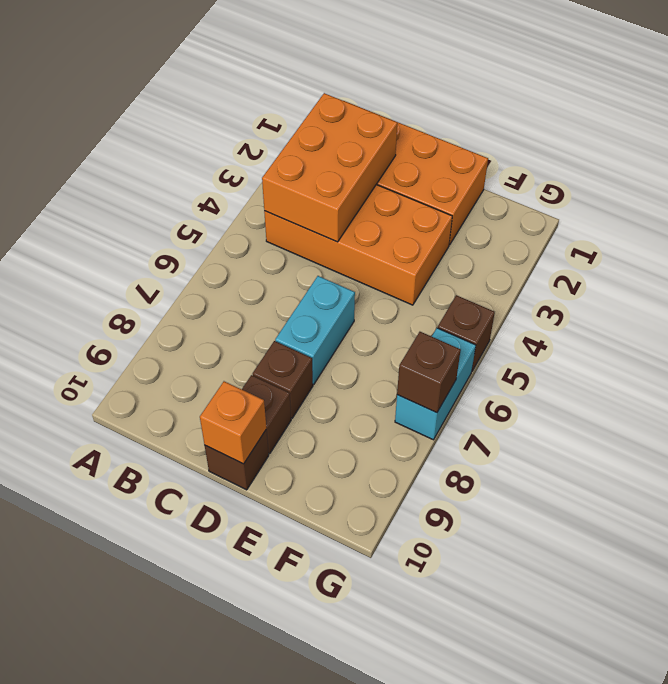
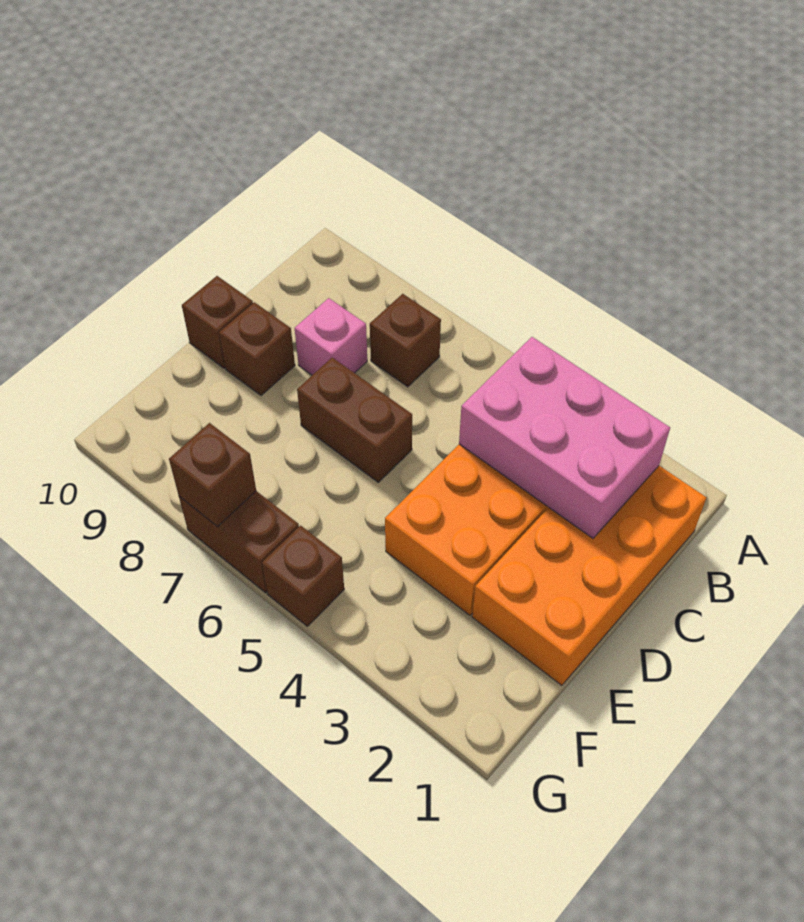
orange brick B2:C4 level 2 -> pink brick B2:C4 level 2
none -> pink brick C8 level 1
cyan brick D6:D7 level 1 -> brown brick D6:D7 level 1
brown brick D8 level 1 -> brown brick B7 level 1
orange brick D10 level 2 -> none
cyan brick G6:G7 level 1 -> brown brick G6:G7 level 1

